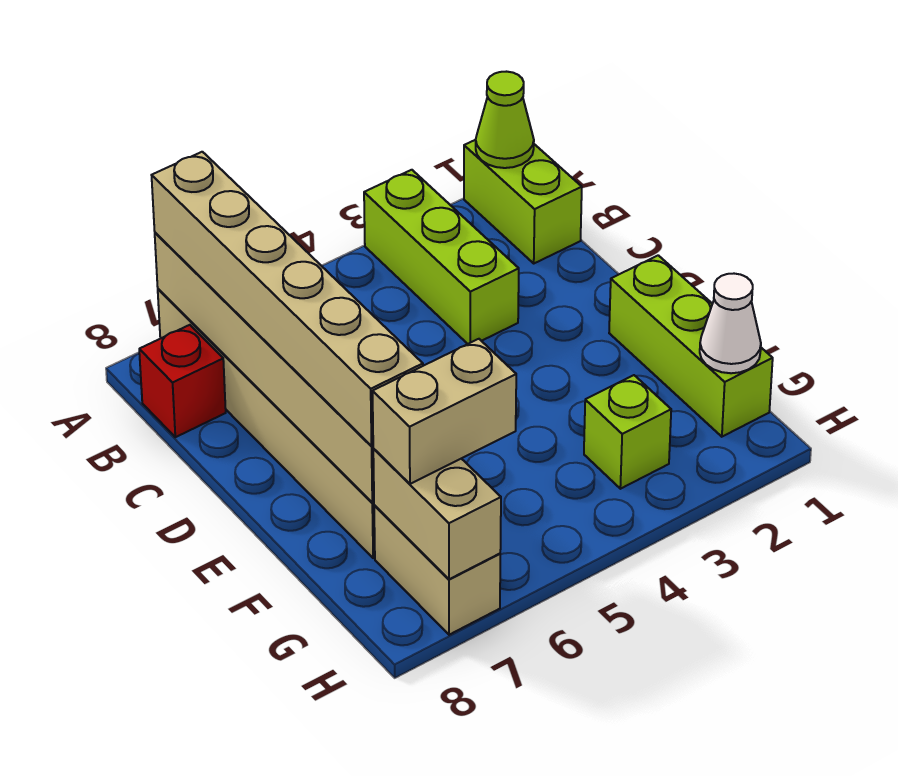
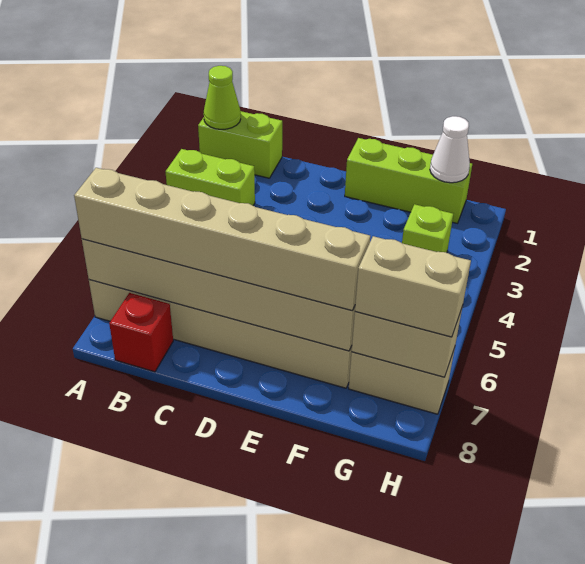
lime brick A3:C3 level 1 -> lime brick A3:B3 level 1
tan brick G6:G7 level 3 -> tan brick G7:H7 level 3

